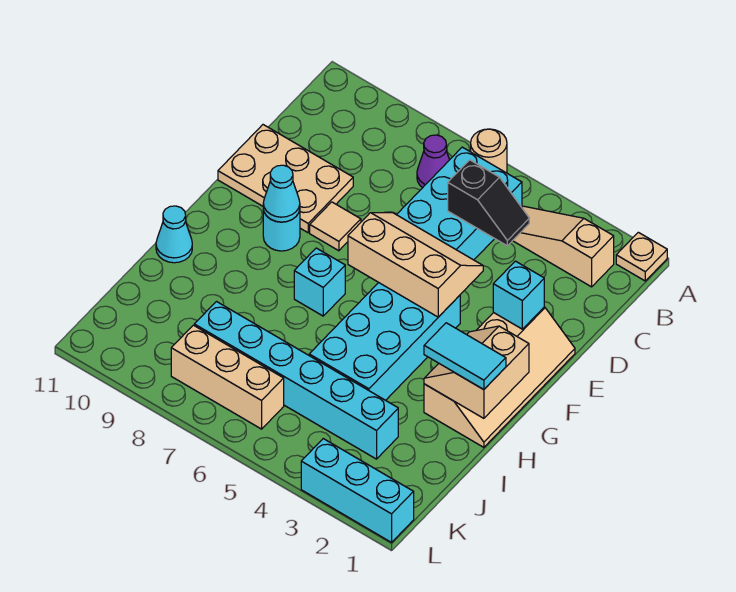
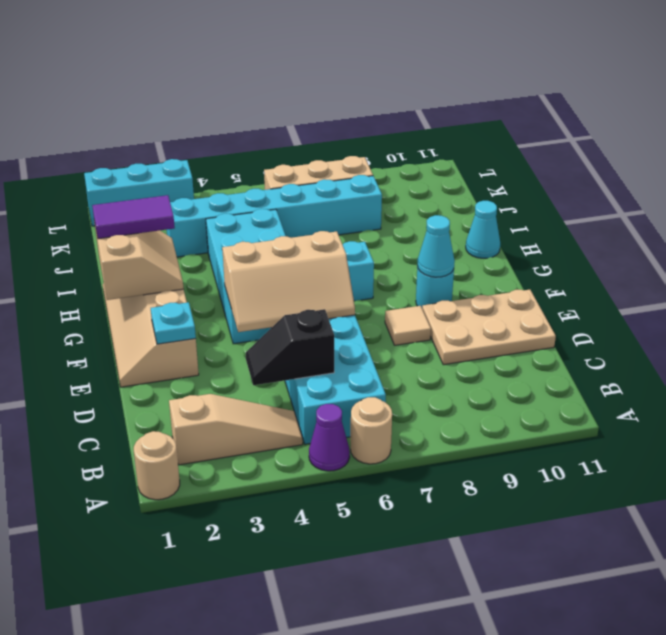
tan plate A1 level 1 -> tan round brick A1 level 1
purple cone B7 level 1 -> purple cone A5 level 1
cyan brick E2 level 2 -> cyan plate E2 level 2
cyan tile H1:H2 level 3 -> purple tile H1:H2 level 3

